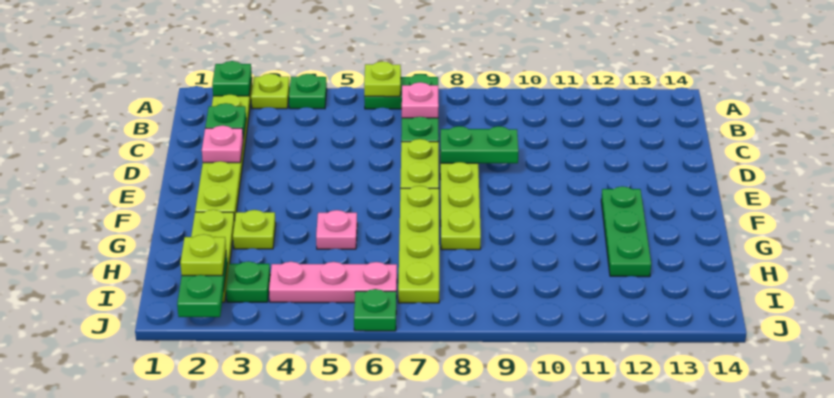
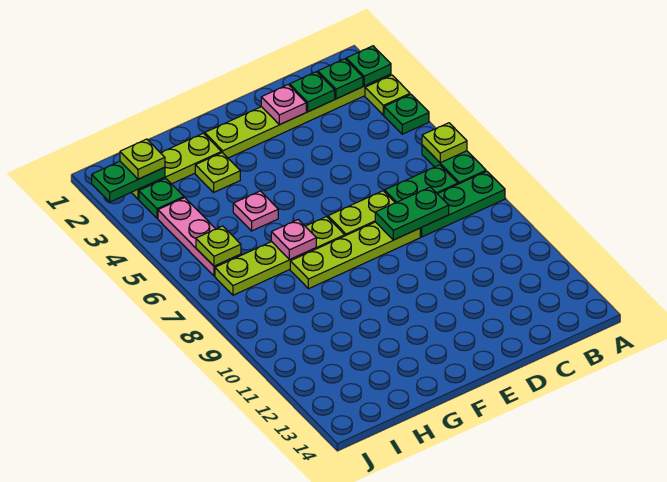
pink plate B7 level 2 -> pink plate G7 level 2
green plate D8:D9 level 2 -> green plate C8:D8 level 2
green plate F12:H12 level 1 -> green plate A8:C8 level 1
none -> lime plate I6 level 2
green plate J6 level 1 -> green plate B2 level 2

